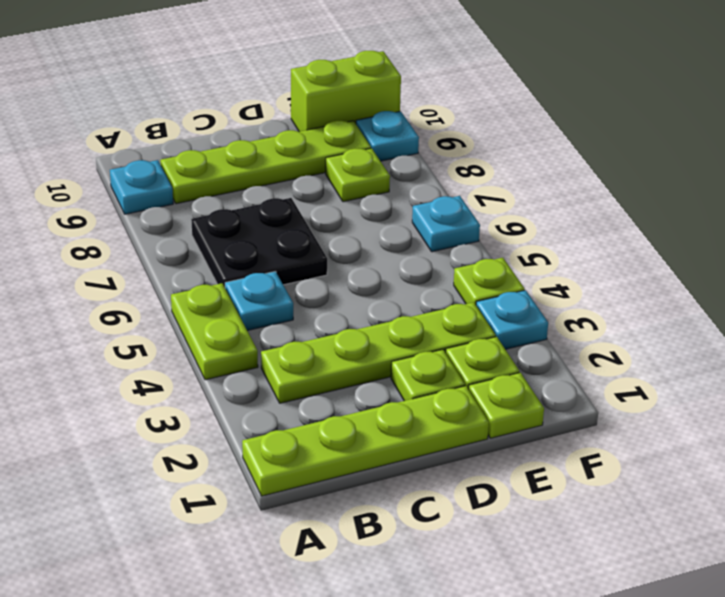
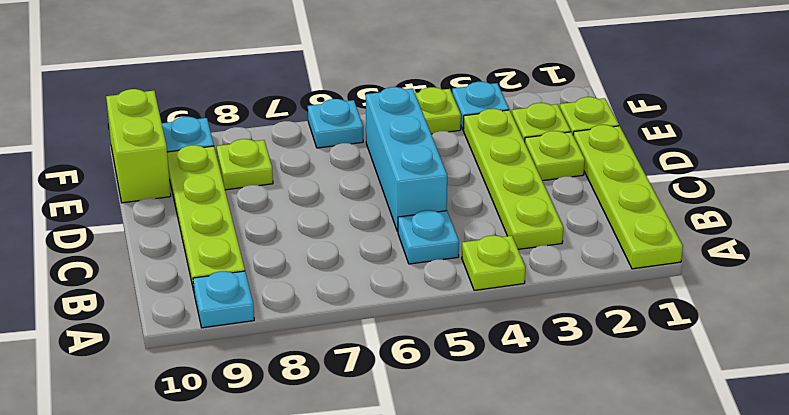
lime plate A4:A5 level 1 -> lime plate A4 level 1
black plate B6:C7 level 1 -> none
none -> cyan brick C5:E5 level 1

